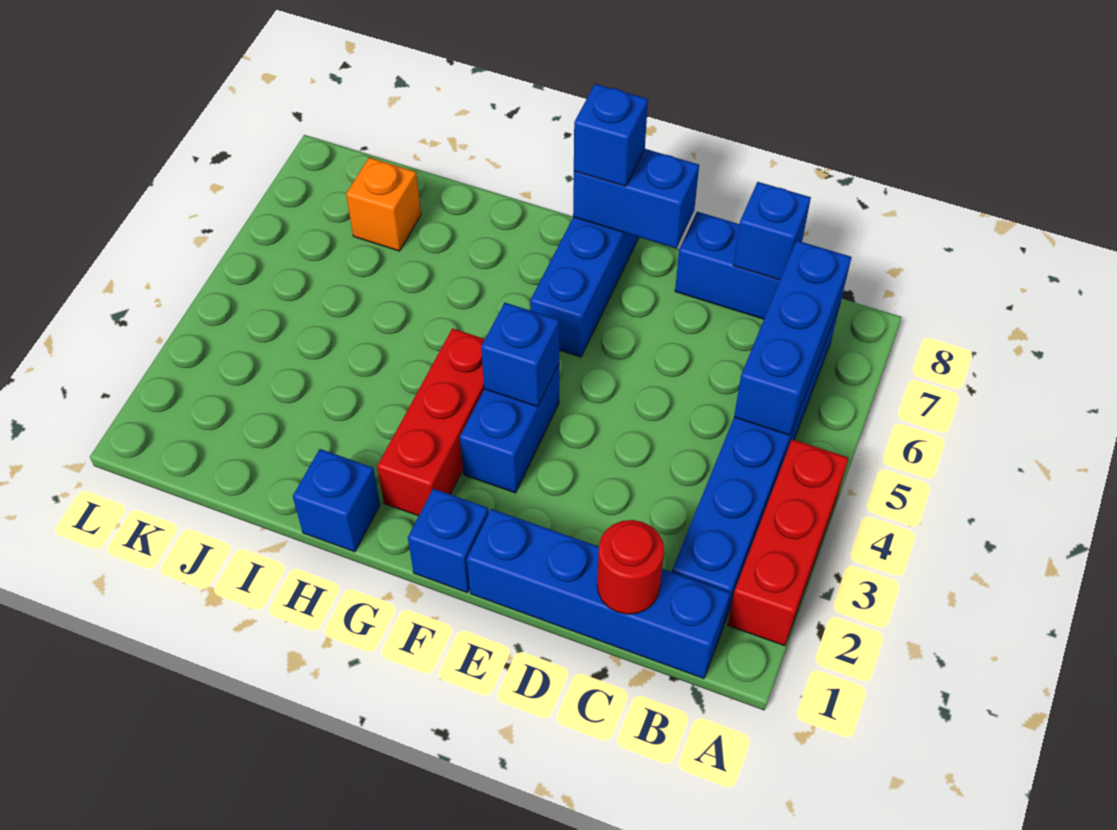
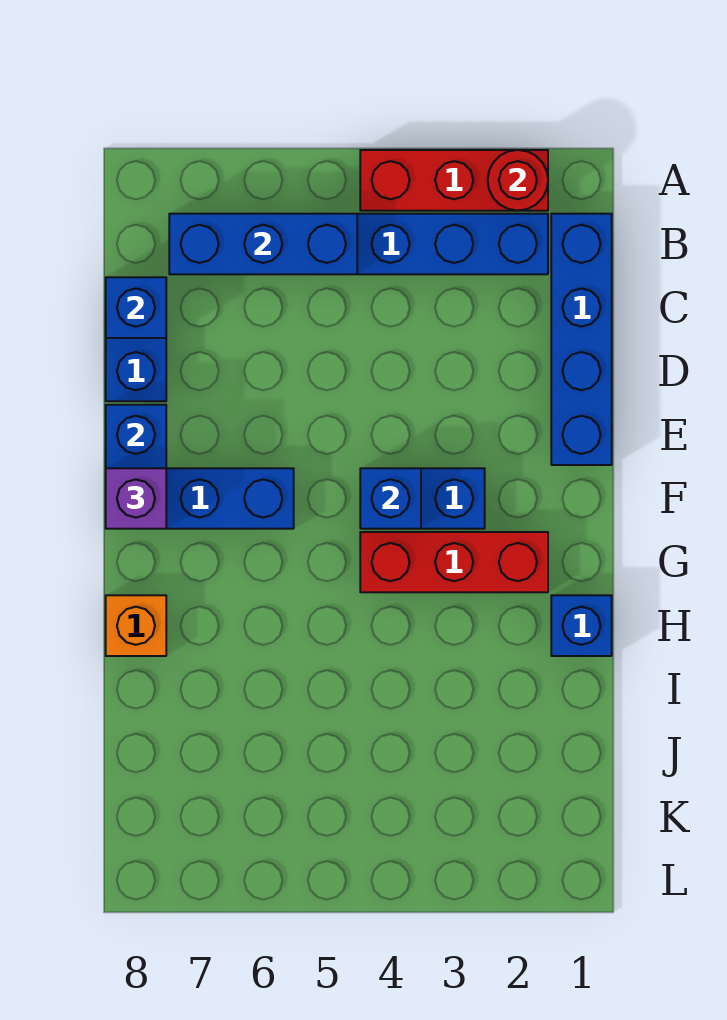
red round brick C1 level 2 -> red round brick A2 level 2
blue brick F1 level 1 -> none
blue brick F8 level 3 -> purple brick F8 level 3
orange brick J7 level 1 -> orange brick H8 level 1

